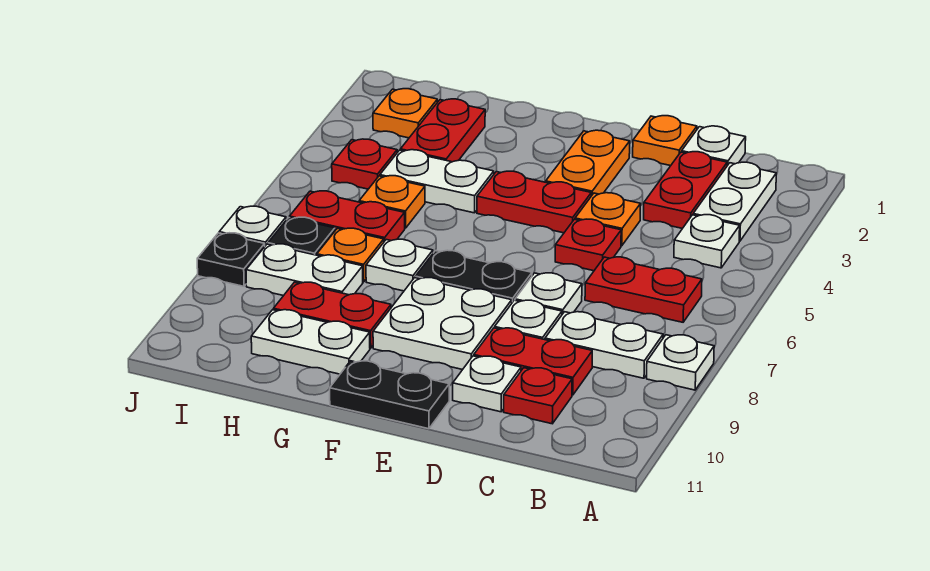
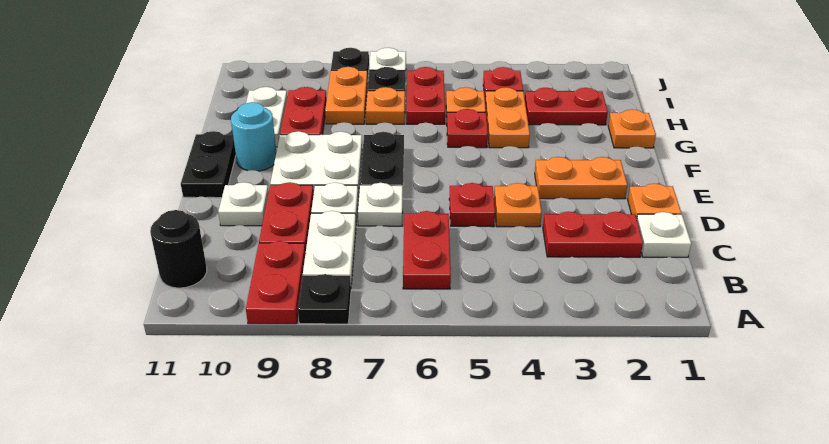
white plate A8 level 1 -> black plate A8 level 1
white plate B2:B3 level 1 -> none
white plate B4 level 1 -> none
none -> black round brick B11 level 1
red plate C10 level 1 -> red plate G5 level 1
red plate E4:F4 level 1 -> red plate A9:B9 level 1
none -> cyan round brick F10 level 1
white plate G4:H4 level 1 -> orange plate G4:H4 level 1
white plate G7 level 1 -> none
white plate H8:I8 level 1 -> orange plate H8:I8 level 1
orange plate I2 level 1 -> orange plate G1 level 1

